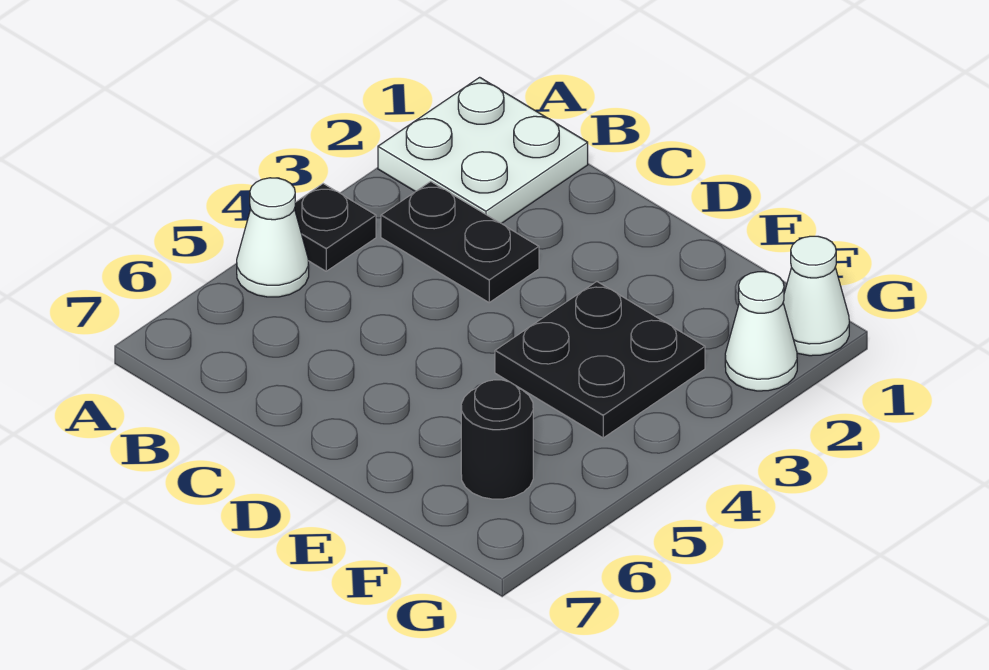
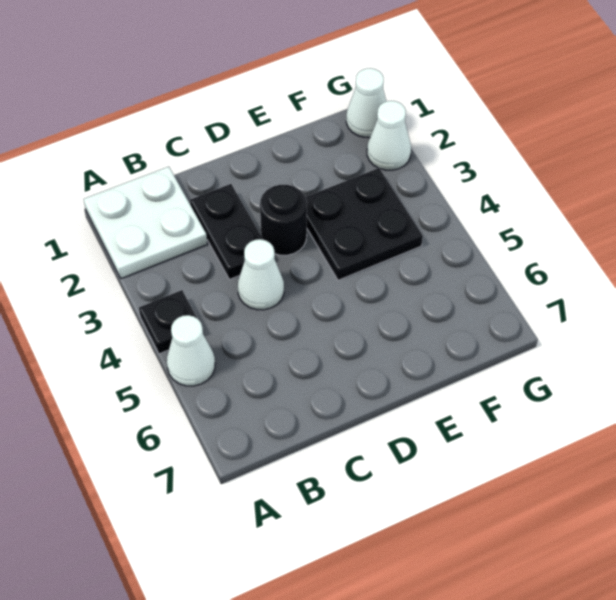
black plate B3:C3 level 1 -> black plate C2:C3 level 1
none -> white cone C4 level 1
black round brick F6 level 1 -> black round brick D3 level 1

